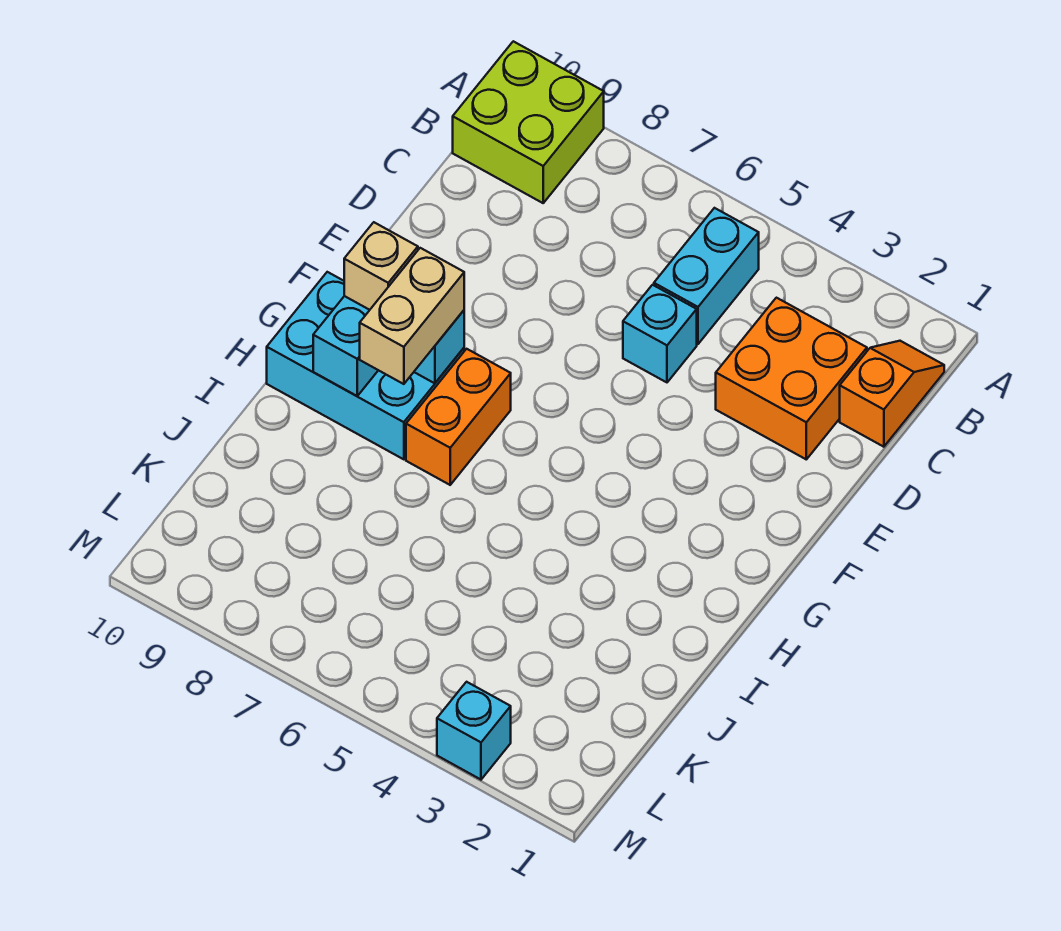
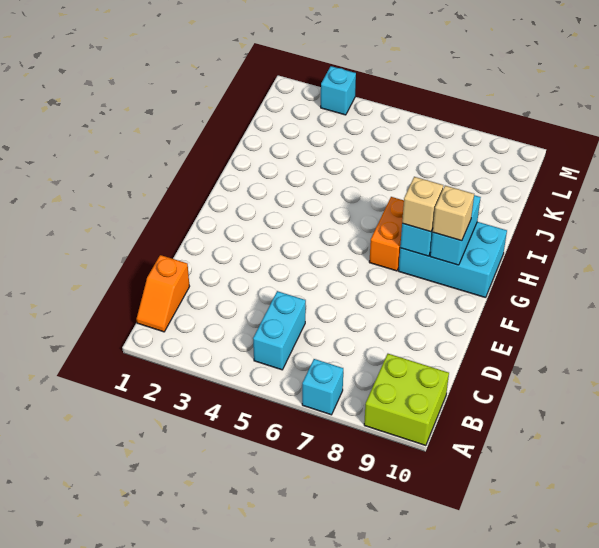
orange brick C2:D3 level 1 -> none
cyan brick D5 level 1 -> cyan brick A7 level 1
tan brick G8:H8 level 3 -> tan brick G8 level 3

